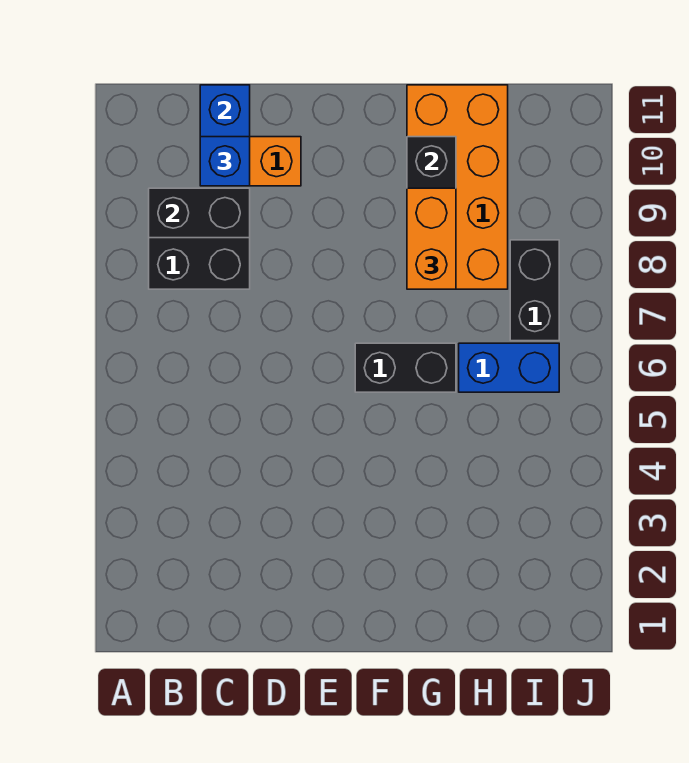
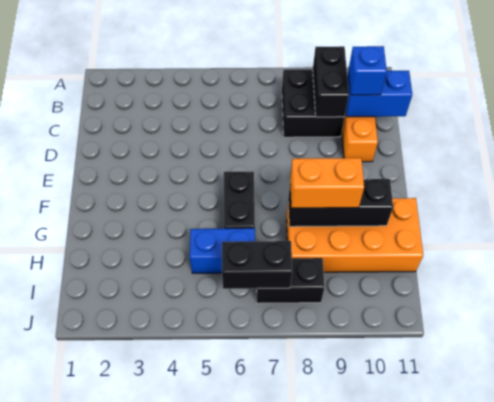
blue brick H6:I6 level 1 -> blue brick H5:H6 level 1
none -> black brick I6:I7 level 2

